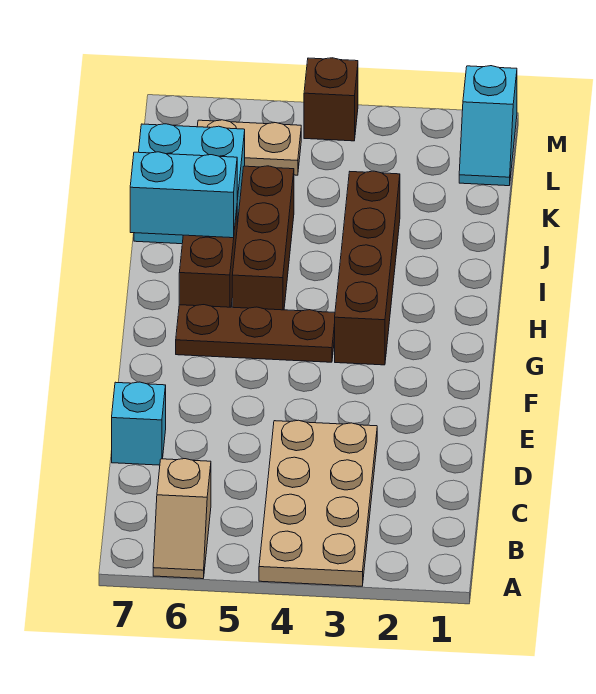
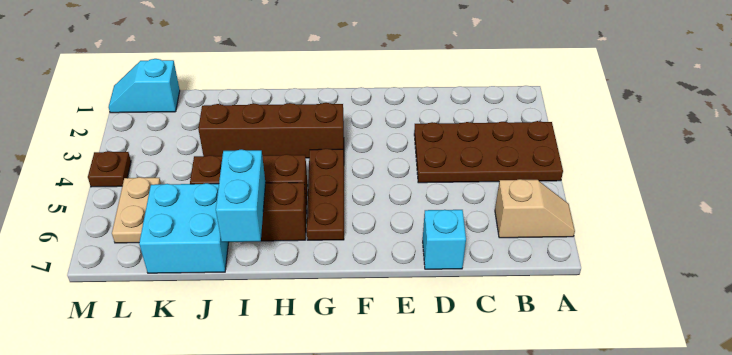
tan plate A3:D4 level 1 -> brown plate A3:D4 level 1
cyan slope L1:M1 level 1 top M -> cyan slope L1:M1 level 1 top L
brown brick M4 level 1 -> brown plate M4 level 1

